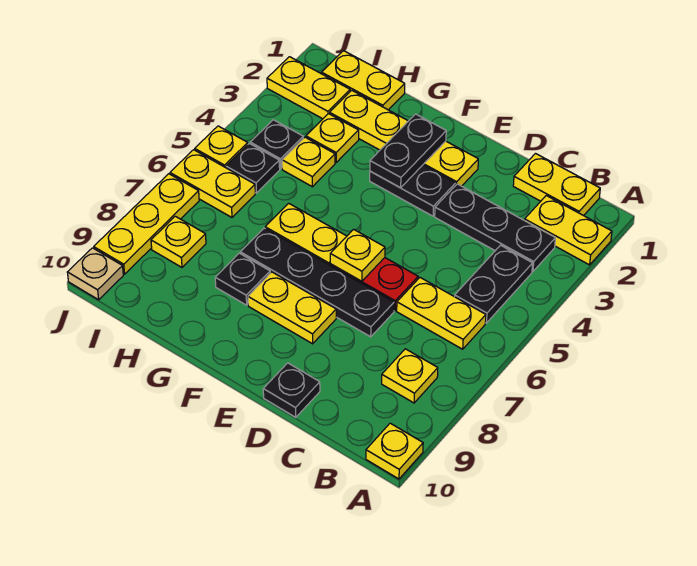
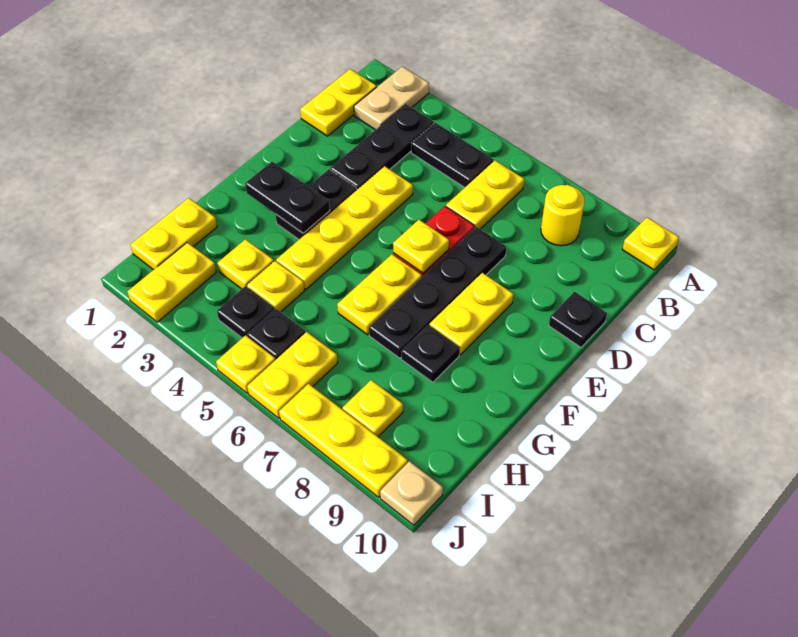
yellow plate A2:B2 level 1 -> tan plate A2:B2 level 1
yellow plate B8 level 1 -> yellow round brick B8 level 1
yellow plate E2:H2 level 1 -> yellow plate D4:G4 level 1

